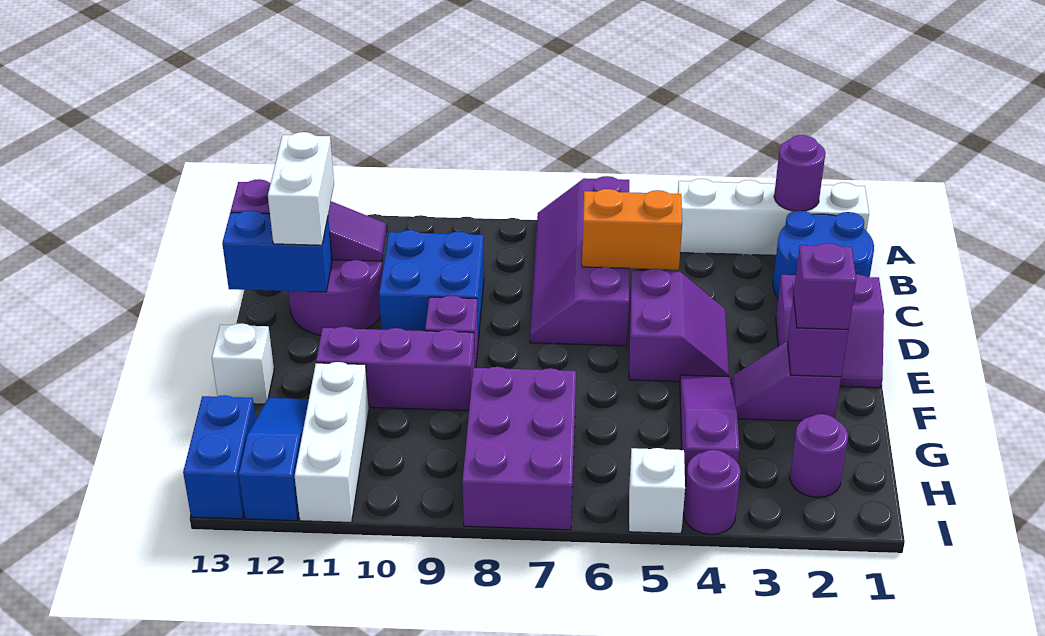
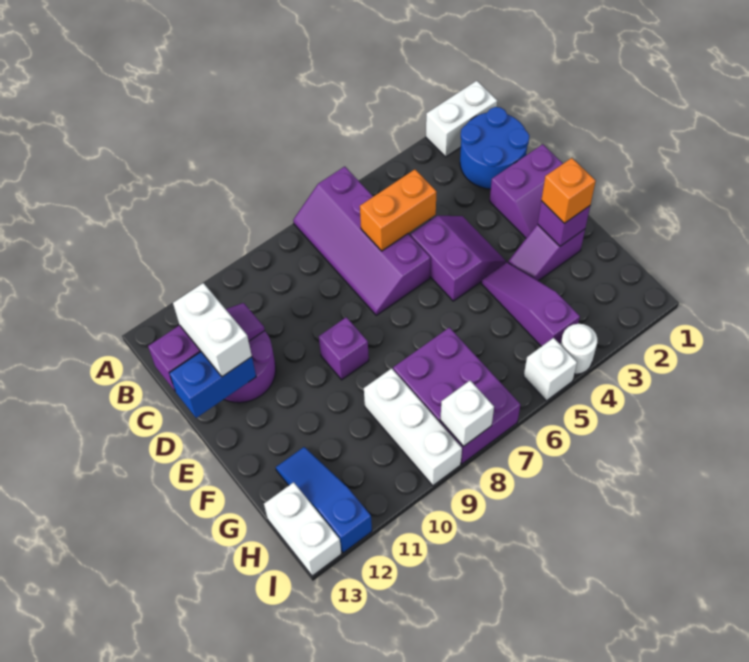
white brick A1:A4 level 1 -> white brick A1:A2 level 1
purple round brick A2 level 2 -> none
blue brick C9:D10 level 1 -> none
purple brick F2 level 3 -> orange brick F2 level 3
purple brick F9:F11 level 1 -> none
white brick F13 level 1 -> white brick I8 level 2
white brick G11:I11 level 1 -> white brick G9:I9 level 1
purple round brick H2 level 1 -> none
blue brick H13:I13 level 1 -> white brick H13:I13 level 1
purple round brick I4 level 1 -> white round brick I4 level 1

